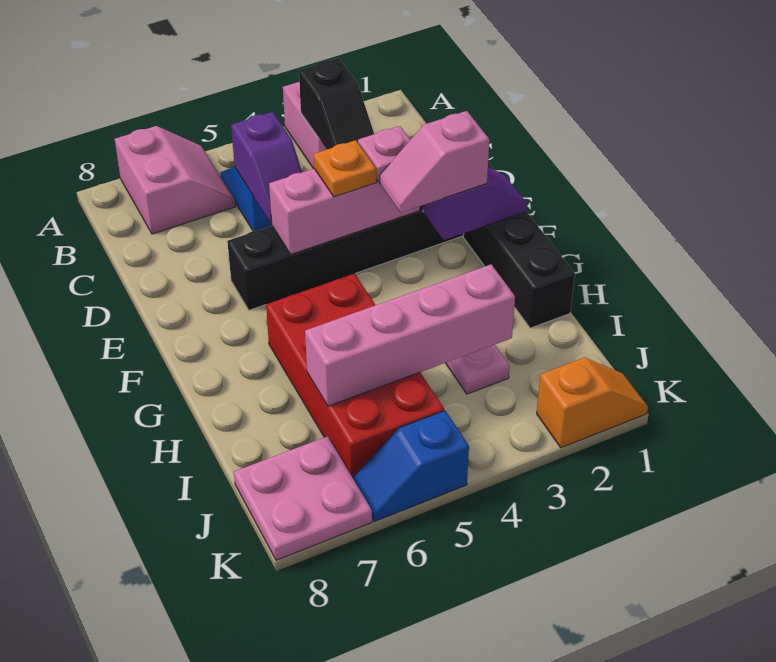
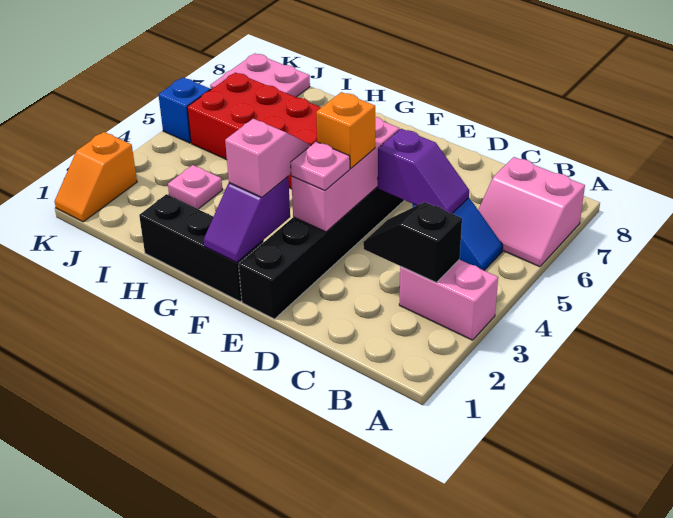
purple slope C5:D5 level 2 top C -> purple slope C5:D5 level 2 top D
orange plate E4 level 3 -> orange brick E4 level 3
pink brick I3:I6 level 2 -> none

